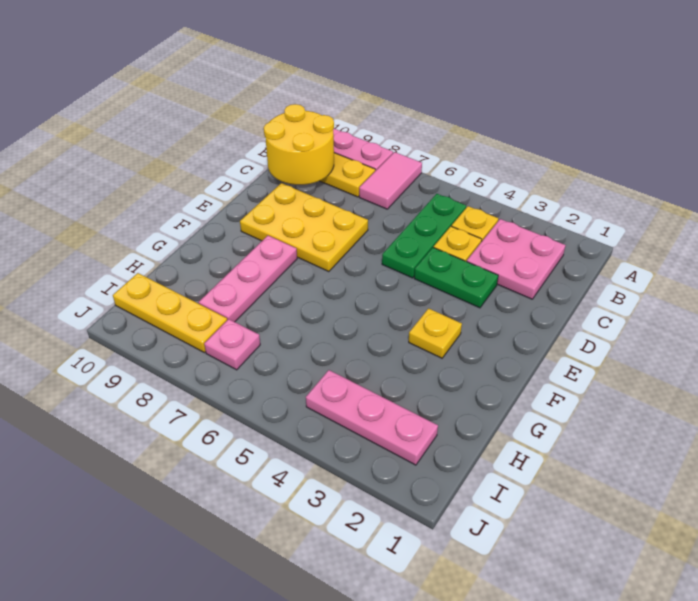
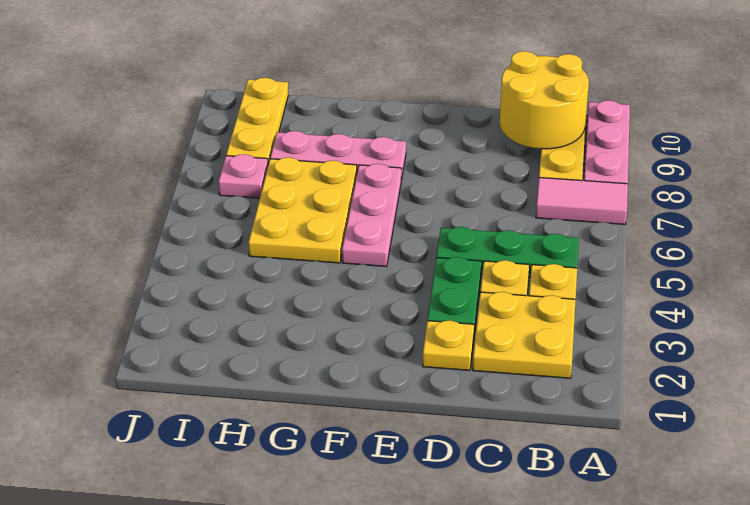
pink plate B2:C3 level 1 -> yellow plate B2:C3 level 1
yellow plate D7:E9 level 1 -> yellow plate G5:H7 level 1
yellow plate F3 level 1 -> yellow plate D2 level 1
pink plate I2:I4 level 1 -> pink plate F5:F7 level 1

